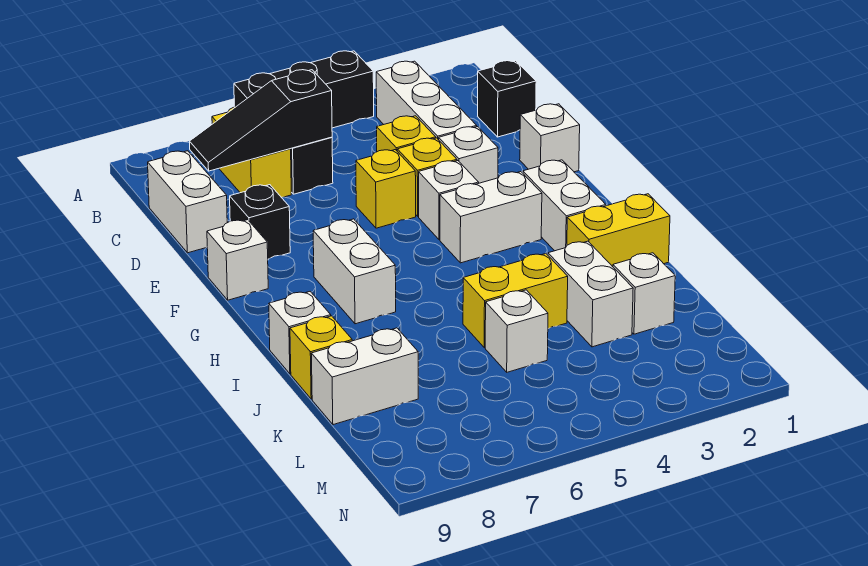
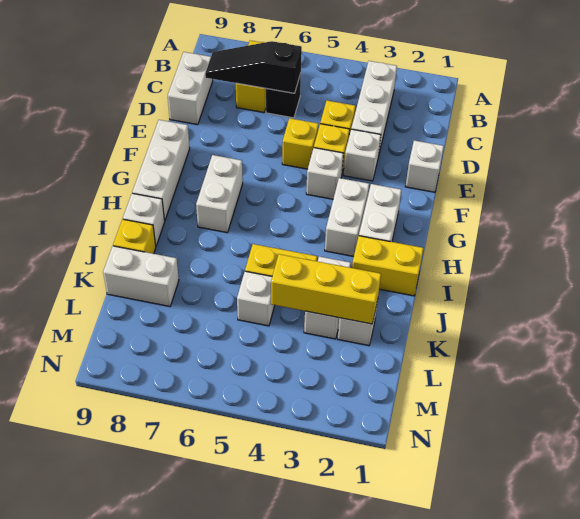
black brick A4:A6 level 1 -> none
black brick C1 level 1 -> none
black brick E8 level 1 -> none
white brick F9 level 1 -> white brick F9:H9 level 1
white brick G3:G4 level 1 -> white brick G3:H3 level 1
none -> yellow brick K2:K4 level 2

